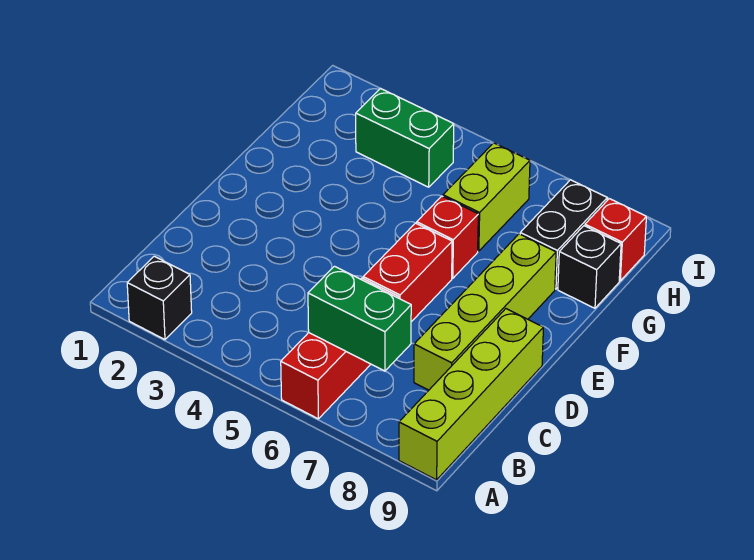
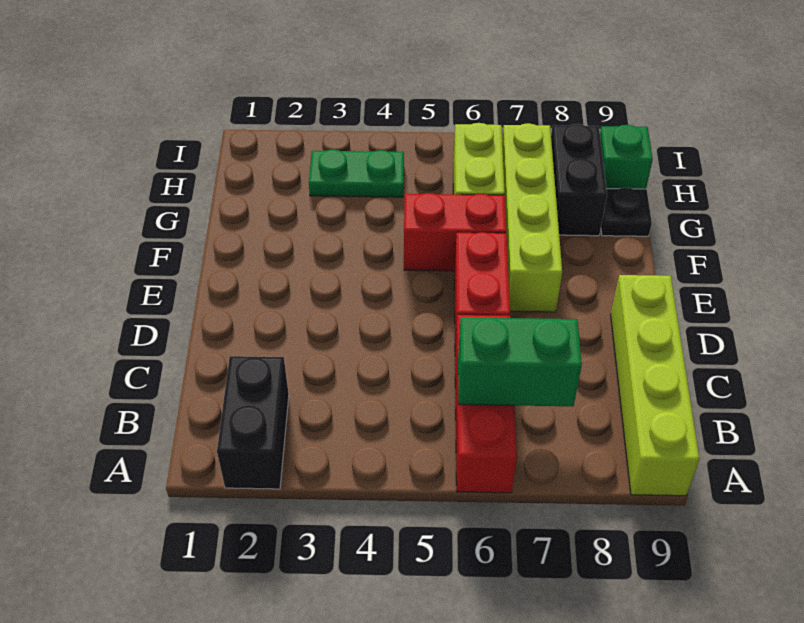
black brick A2 level 1 -> black brick A2:B2 level 1
lime brick C8:F8 level 1 -> lime brick E7:H7 level 1
red brick F6 level 1 -> red brick F5:F6 level 1
black brick G9 level 1 -> black plate G9 level 1
green brick H3:H4 level 1 -> green plate H3:H4 level 1
red brick H9 level 1 -> green brick H9 level 1

